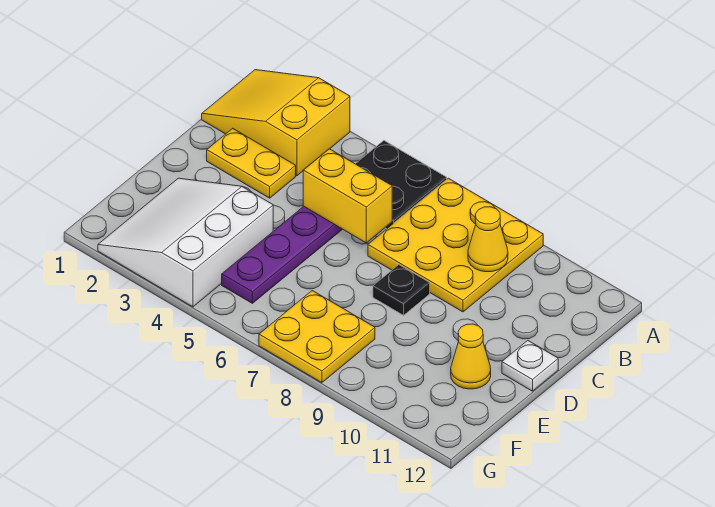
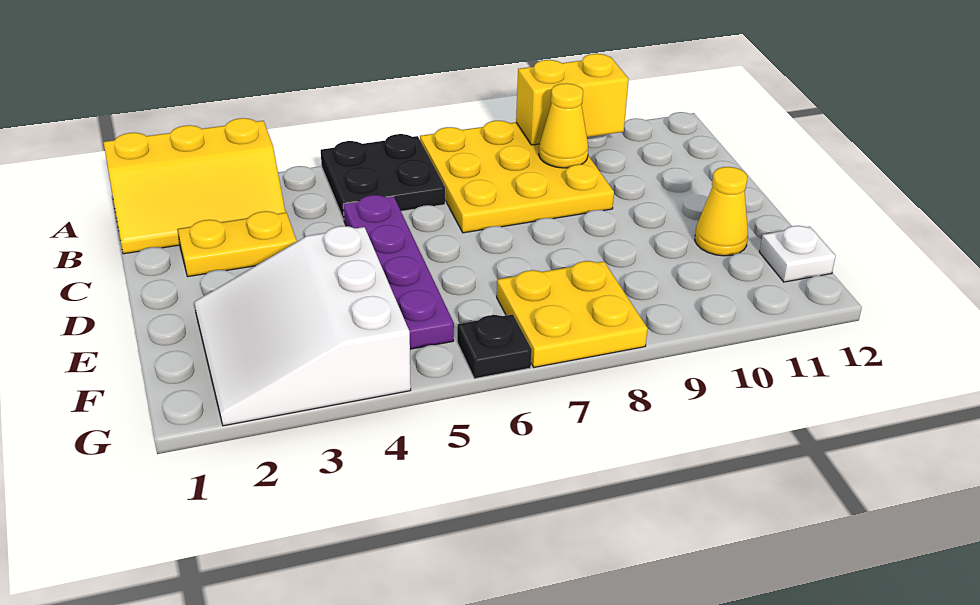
yellow slope A1:B3 level 1 top 3 -> yellow slope A1:B3 level 1 top A
yellow brick C5:C6 level 2 -> yellow brick A9:A10 level 2
black plate D8 level 1 -> black plate G6 level 1
white plate D12 level 1 -> white plate F12 level 1

